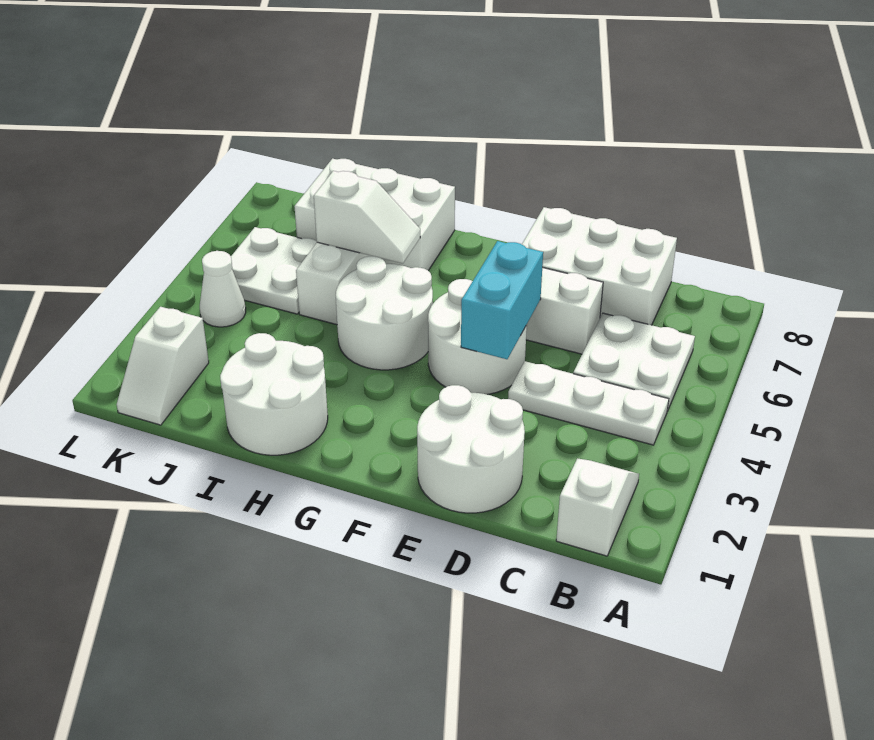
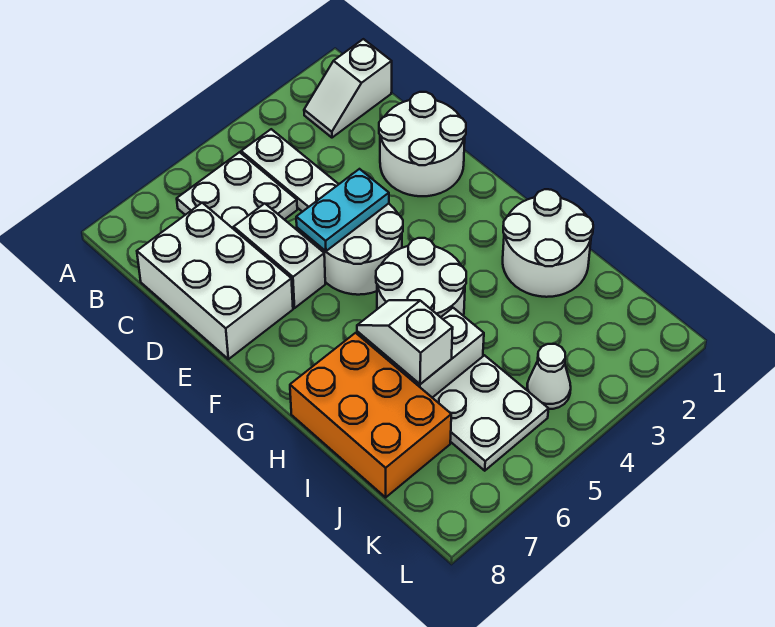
cyan brick E4:E5 level 2 -> cyan plate E4:E5 level 2
white brick H7:J8 level 1 -> orange brick H7:J8 level 1
white slope K1:K2 level 1 top 2 -> none

